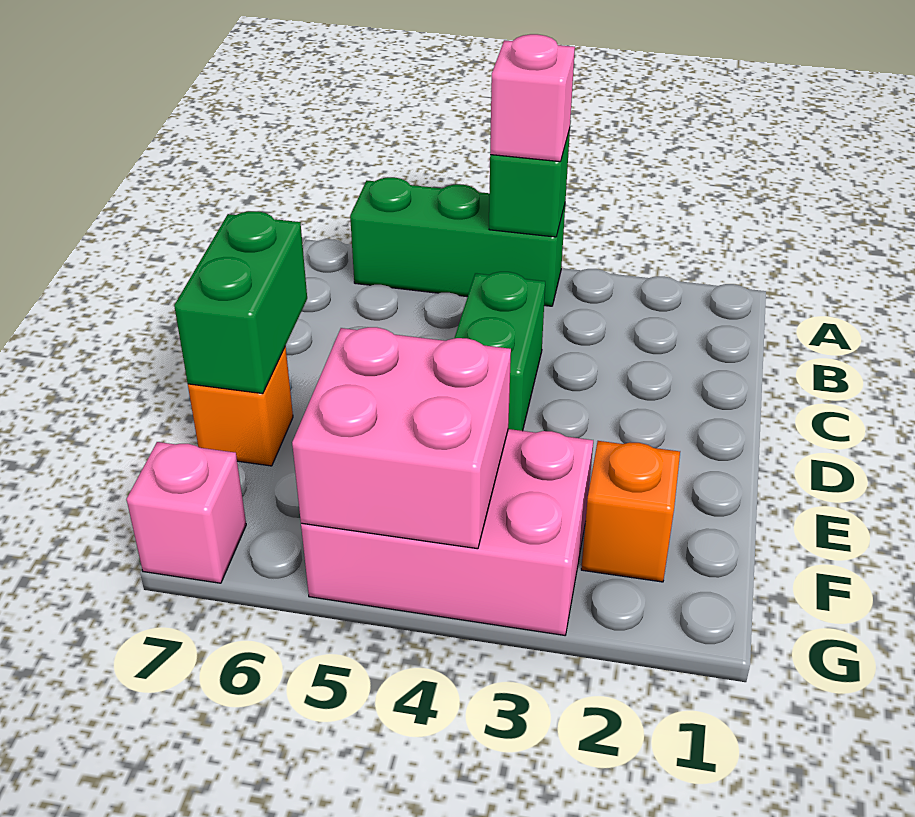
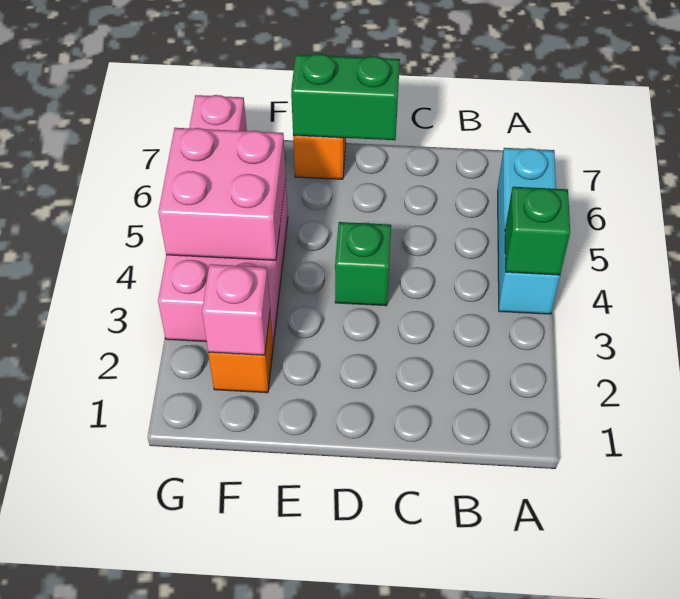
green brick A4:A6 level 1 -> cyan brick A4:A6 level 1
pink brick A4 level 3 -> pink brick F2 level 2
green brick C4:D4 level 1 -> green brick D4 level 1

